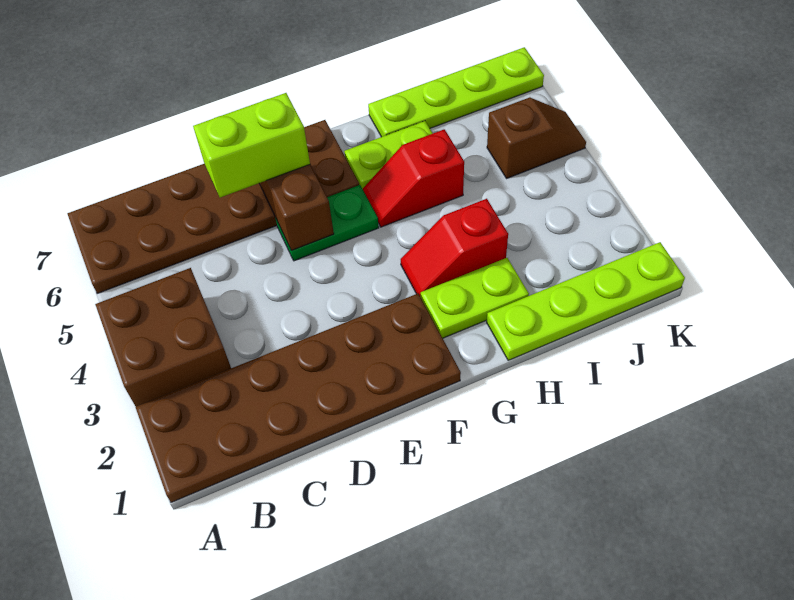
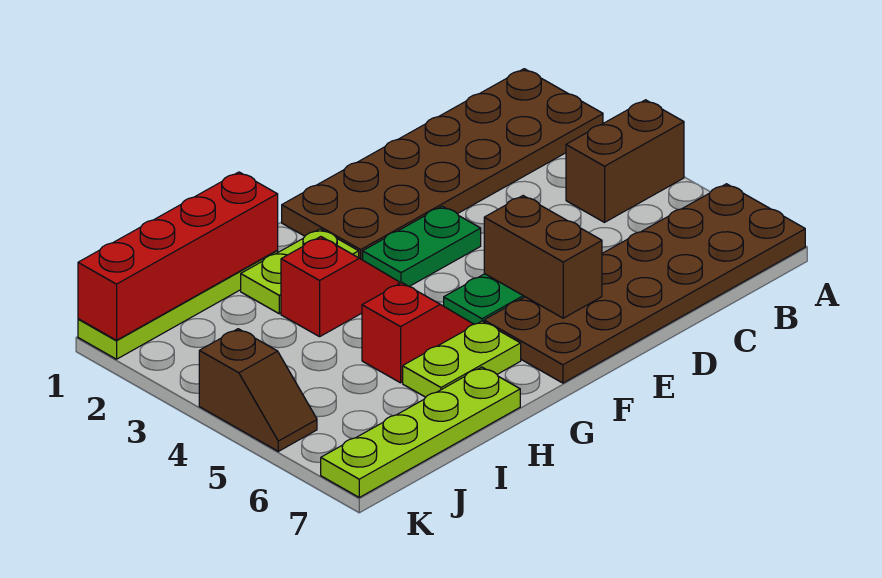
brown brick A3:B4 level 1 -> brown brick A4:B4 level 1
lime brick D6:E6 level 3 -> none
none -> green plate E3:F3 level 1
none -> red brick H1:K1 level 2
brown slope J5:K5 level 1 top J -> brown slope K4:K5 level 1 top 4

